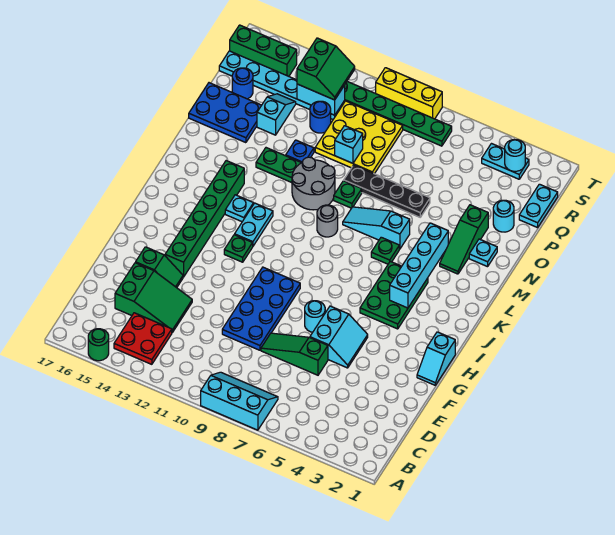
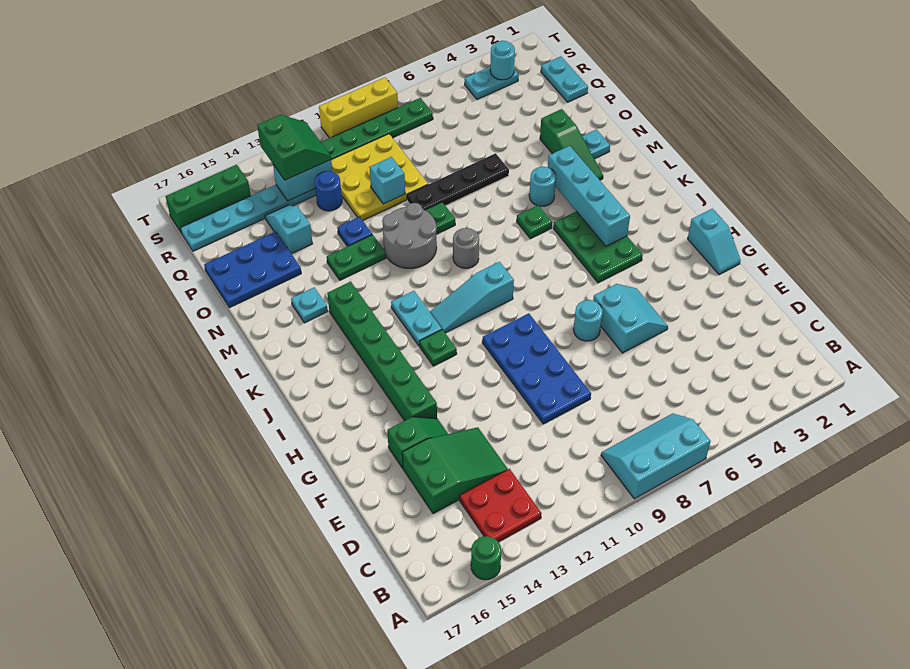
green slope E6:E8 level 1 top 6 -> none
cyan plate K13 level 1 -> cyan plate M15 level 1
cyan slope M6:M8 level 1 top 6 -> cyan slope J9:J11 level 1 top 9
cyan round brick P2 level 1 -> cyan round brick M5 level 1
blue round brick Q16 level 1 -> none

